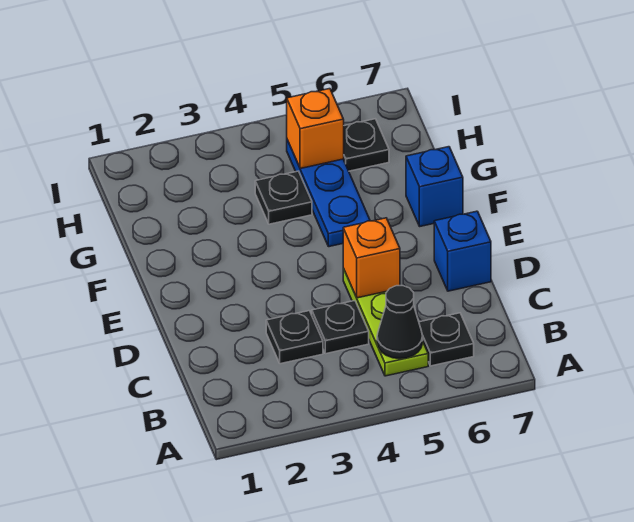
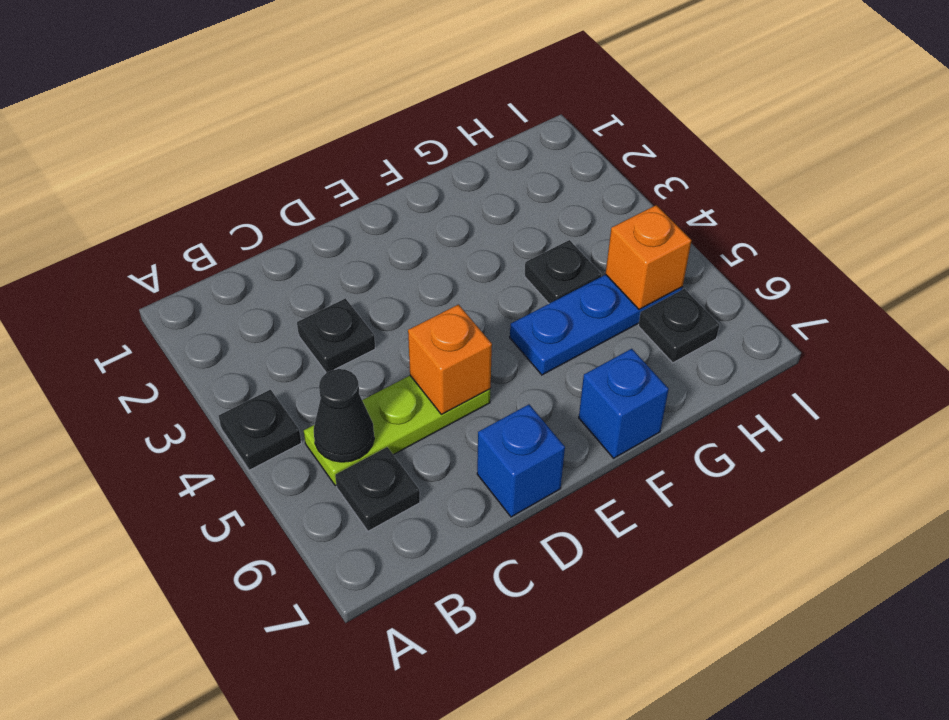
black plate C4 level 1 -> black plate A4 level 1

